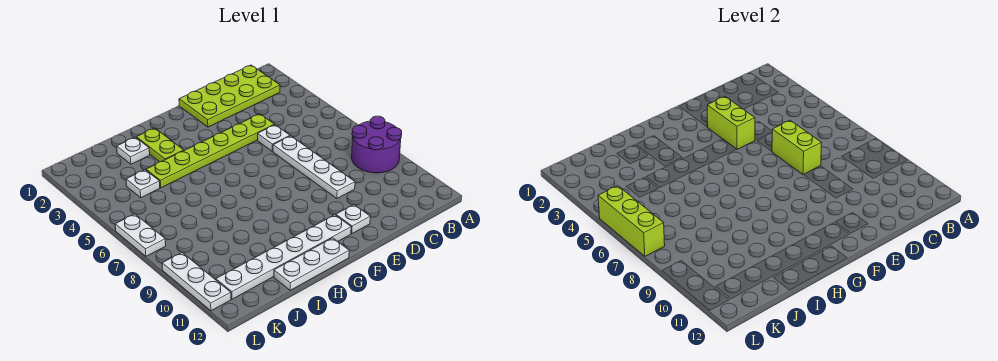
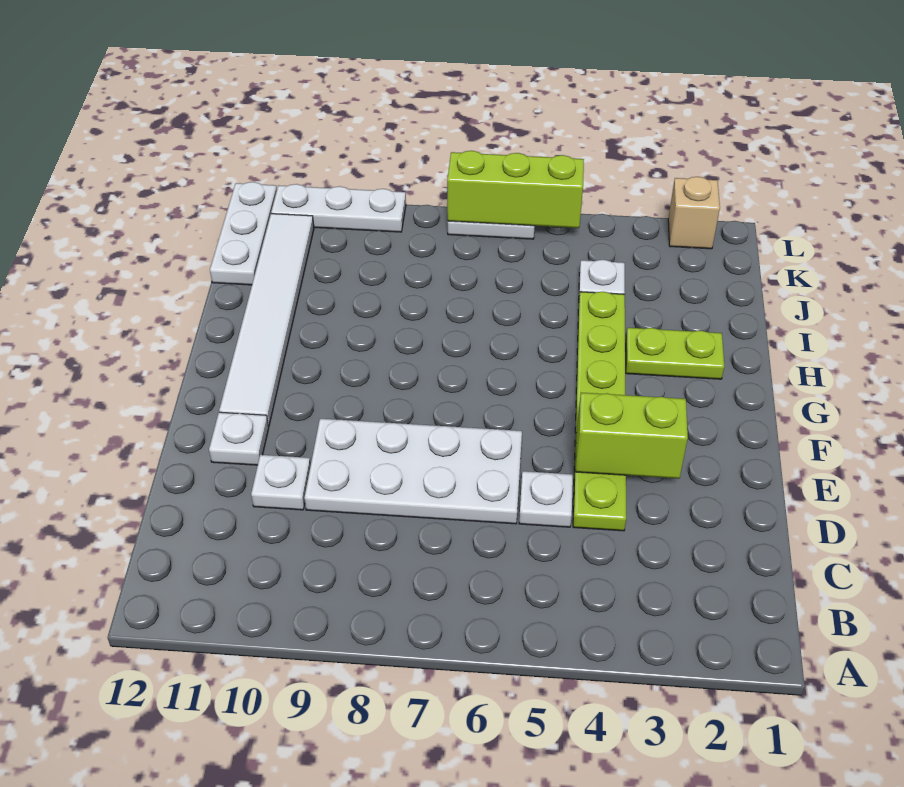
purple round brick A8:B9 level 1 -> none
lime plate B1:E2 level 1 -> none
white plate D6:D9 level 1 -> white plate D6:E9 level 1
lime brick D6:D7 level 2 -> none
white plate F11:K11 level 1 -> white tile F11:K11 level 1
white plate G12:I12 level 1 -> white plate J12:L12 level 1
white plate I2 level 1 -> white plate D10 level 1
none -> tan brick L2 level 1

